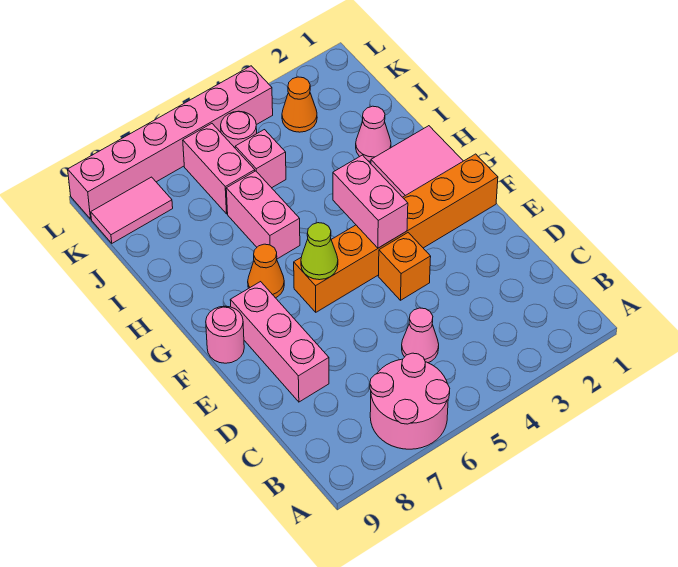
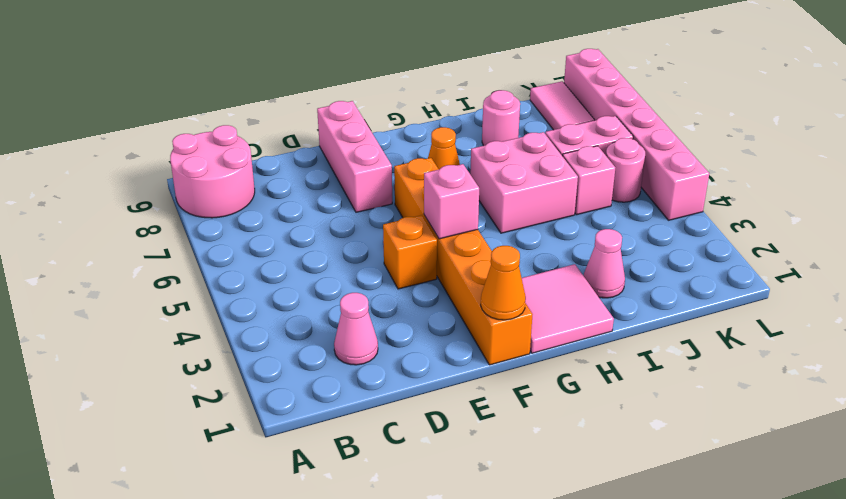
pink round brick A6:B7 level 1 -> pink round brick A8:B9 level 1
pink cone C5 level 1 -> pink cone C2 level 1
pink brick D8:F8 level 1 -> pink brick E7:E9 level 1
pink brick F4:G4 level 2 -> pink brick F4 level 2
lime cone F6 level 2 -> none
pink round brick F9 level 1 -> pink round brick I8 level 1
pink brick H6:I6 level 1 -> pink brick H5:I6 level 1
orange cone K3 level 1 -> orange cone F1 level 2

